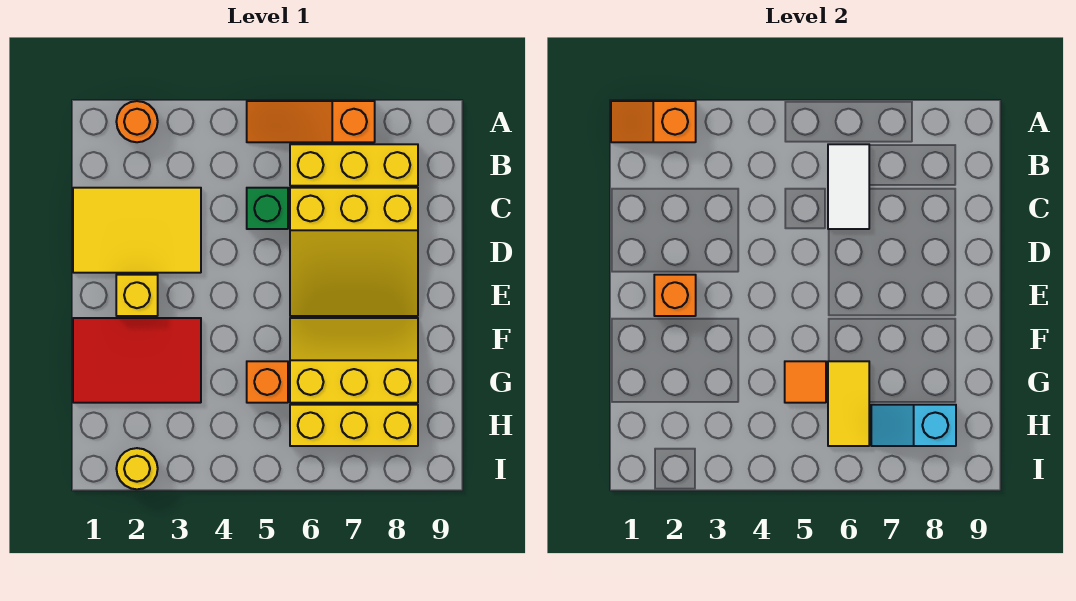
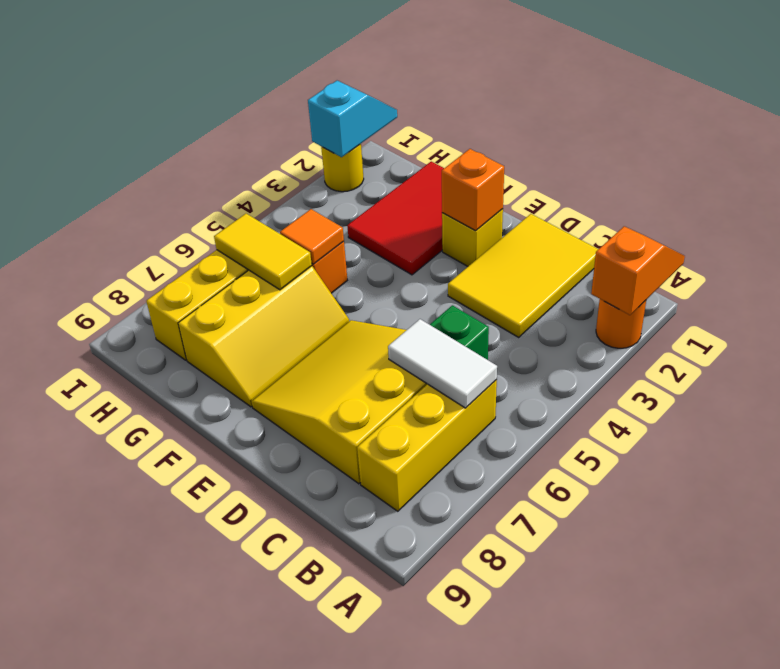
orange slope A5:A7 level 1 top 7 -> none
cyan slope H7:H8 level 2 top 8 -> cyan slope I1:I2 level 2 top 2

